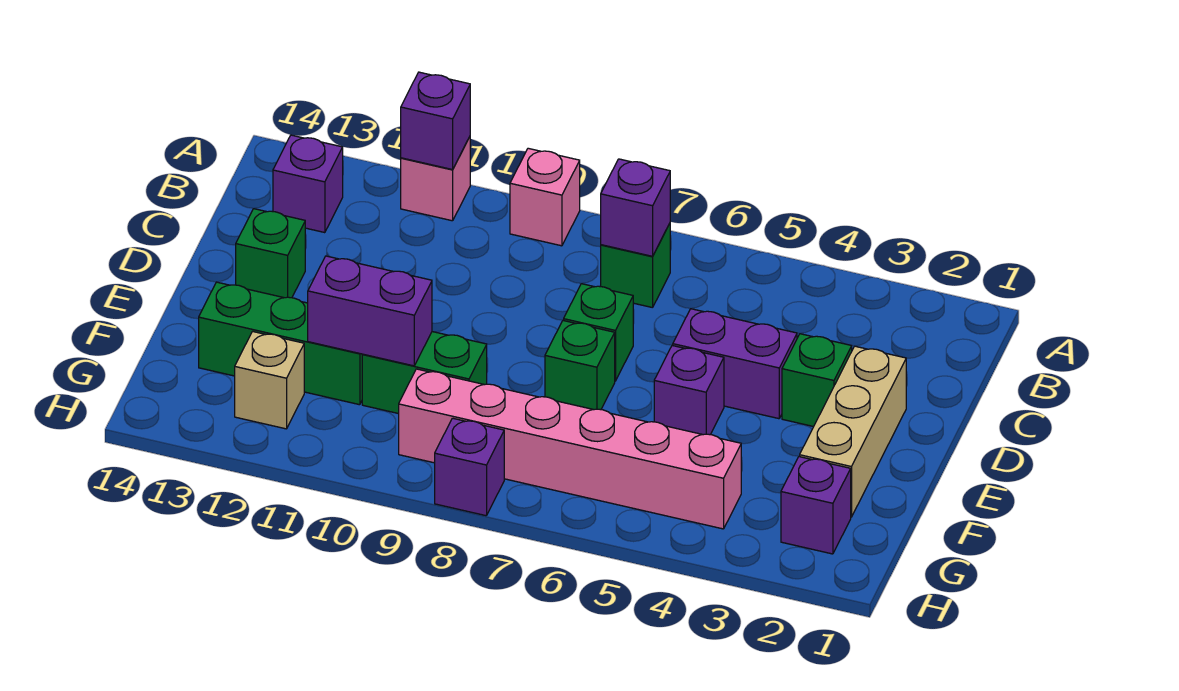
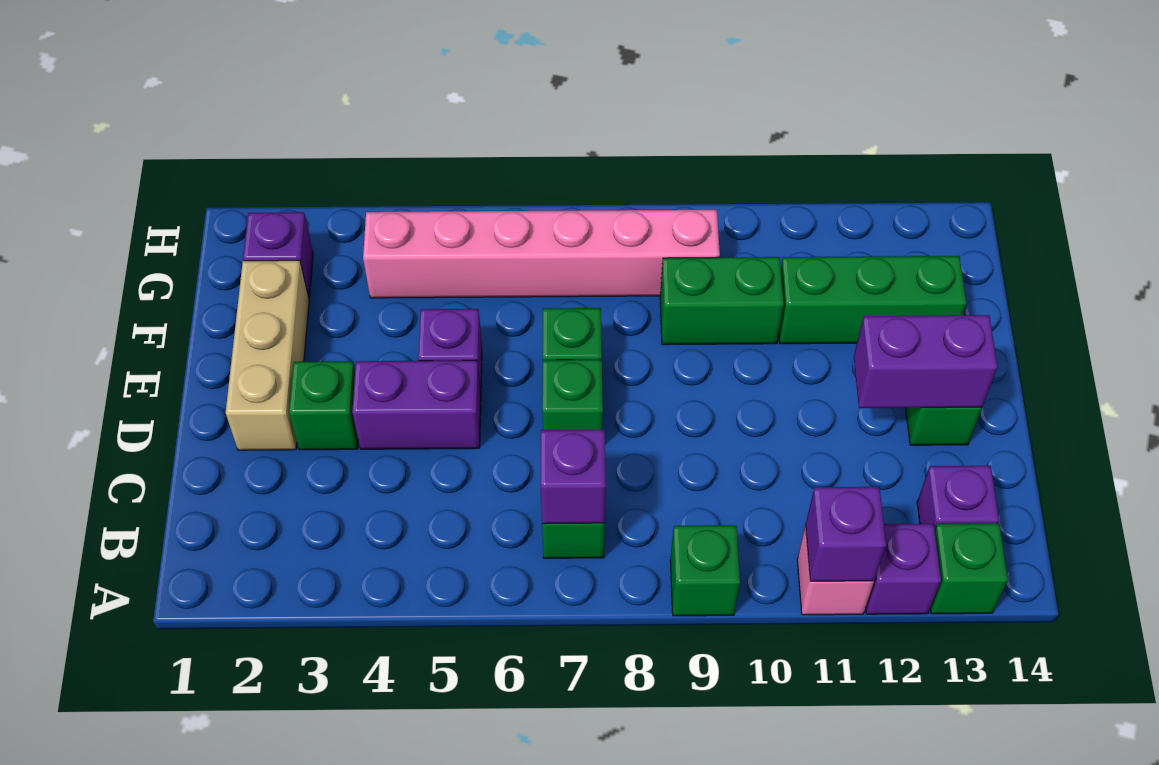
pink brick A9 level 1 -> green brick A9 level 1
none -> green brick A13 level 1
purple brick F10:F11 level 2 -> purple brick D12:D13 level 2
tan brick G12 level 1 -> none
purple brick H8 level 1 -> purple brick A12 level 1

